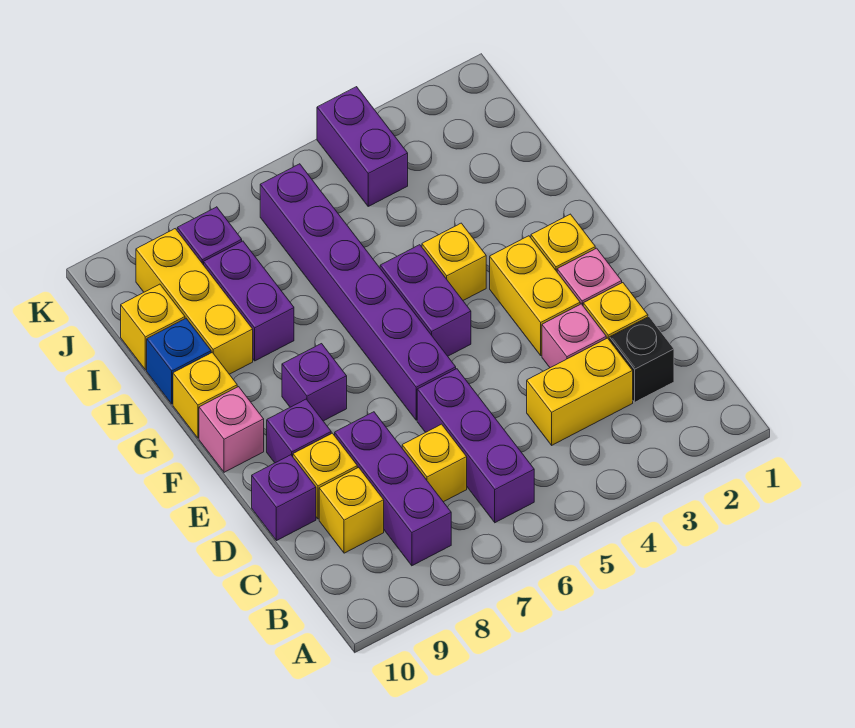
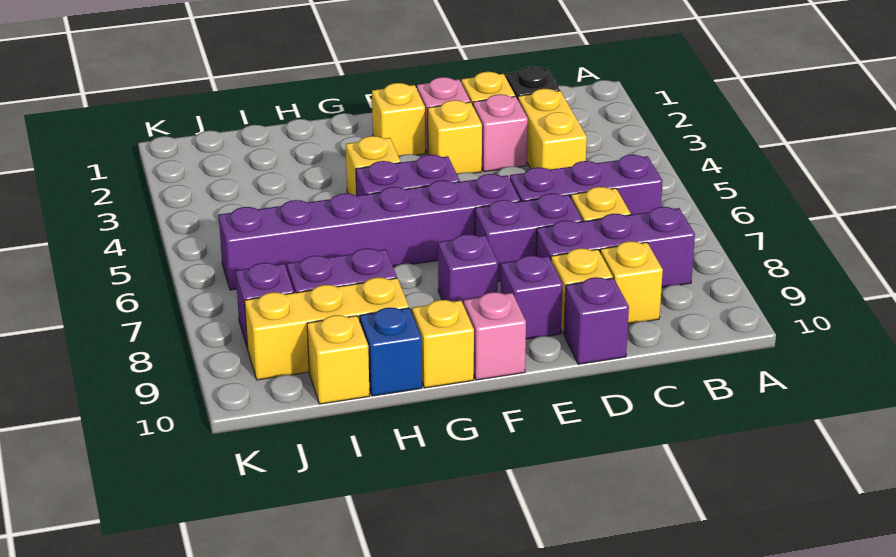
yellow brick E3:F3 level 1 -> yellow brick E3 level 1
purple brick J4:K4 level 1 -> purple brick D7:E7 level 1

